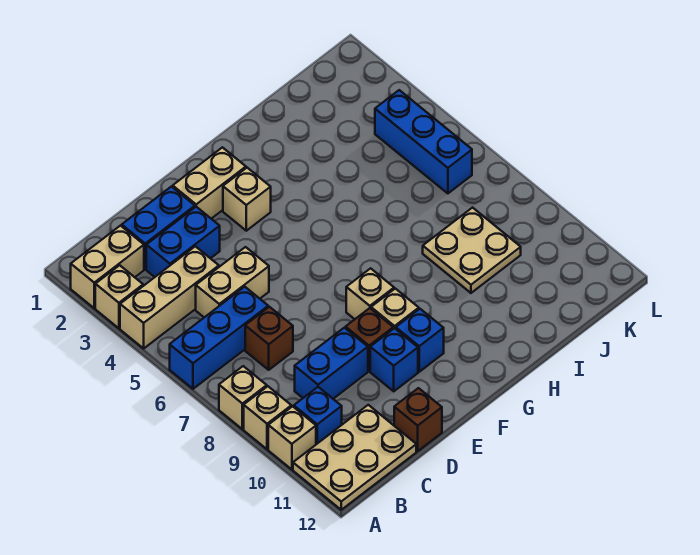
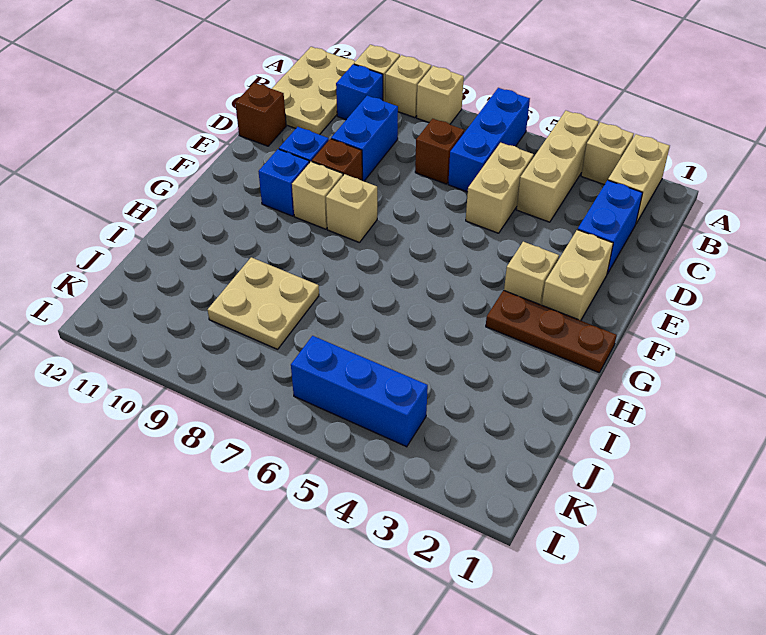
blue brick C3:D3 level 1 -> none
none -> brown plate G1:G3 level 1

